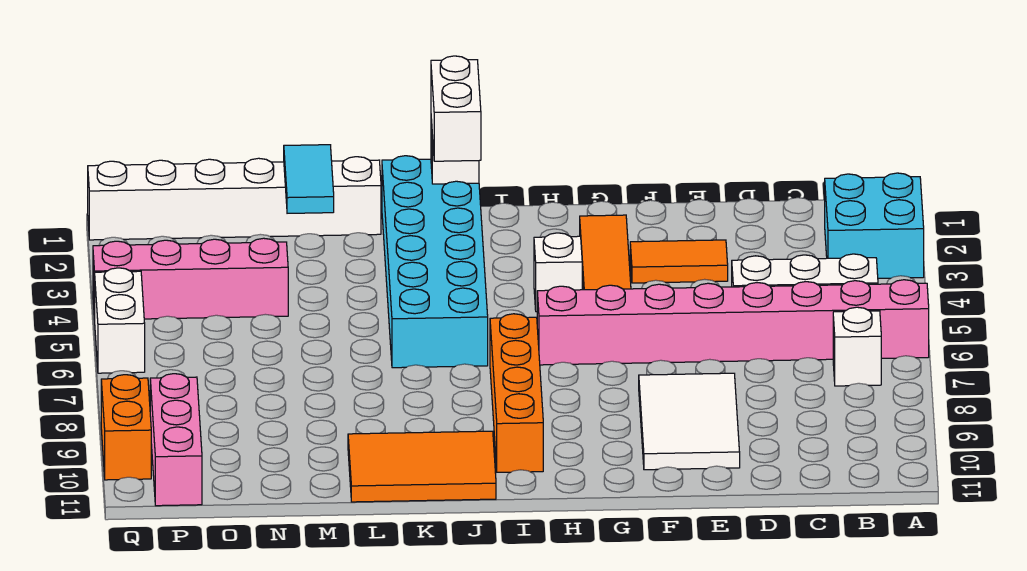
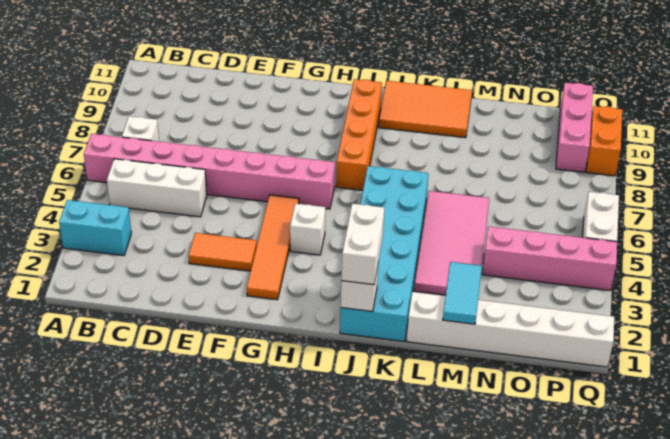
cyan brick A2:B3 level 1 -> cyan brick A3:B3 level 1
white tile E8:F10 level 1 -> none
none -> pink tile L3:M6 level 1

